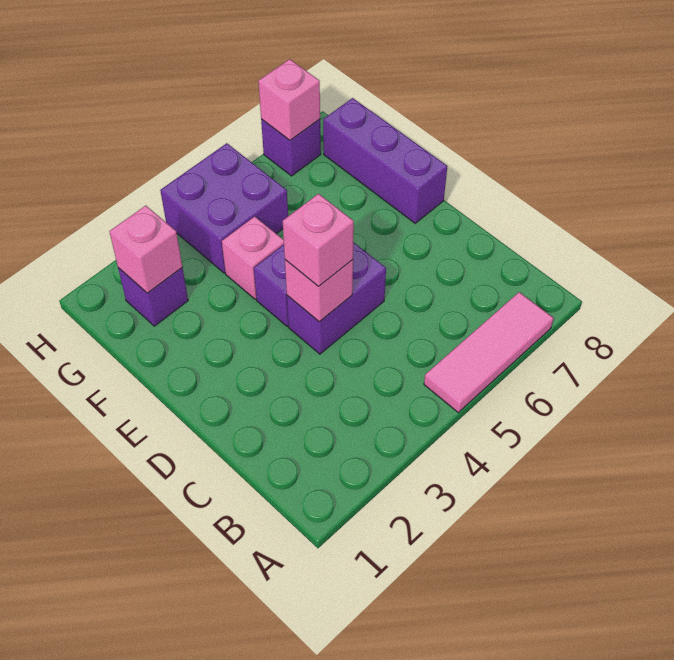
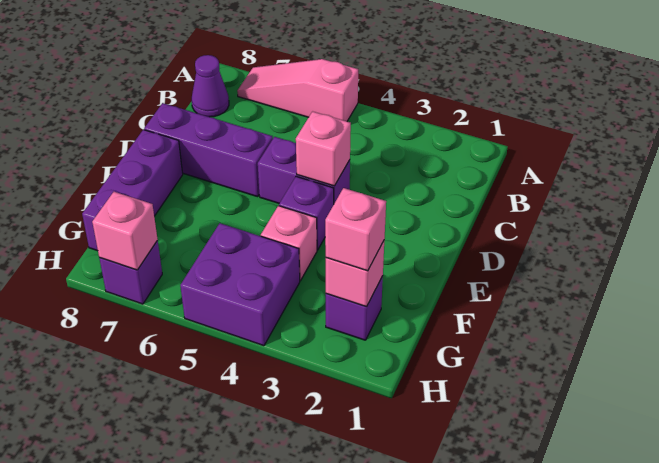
pink tile A5:A7 level 1 -> pink slope A5:A7 level 1 top 5
none -> purple cone B8 level 1
pink brick D4 level 3 -> pink brick G2 level 3
none -> purple brick D6:D8 level 1

